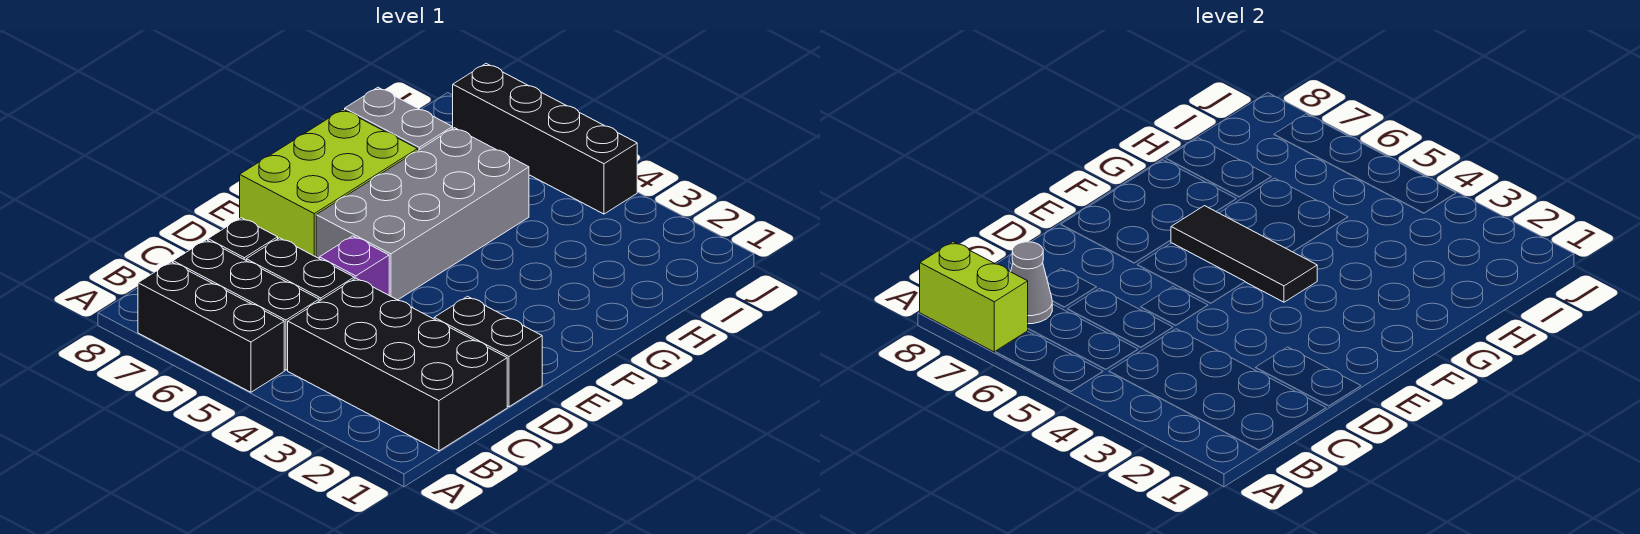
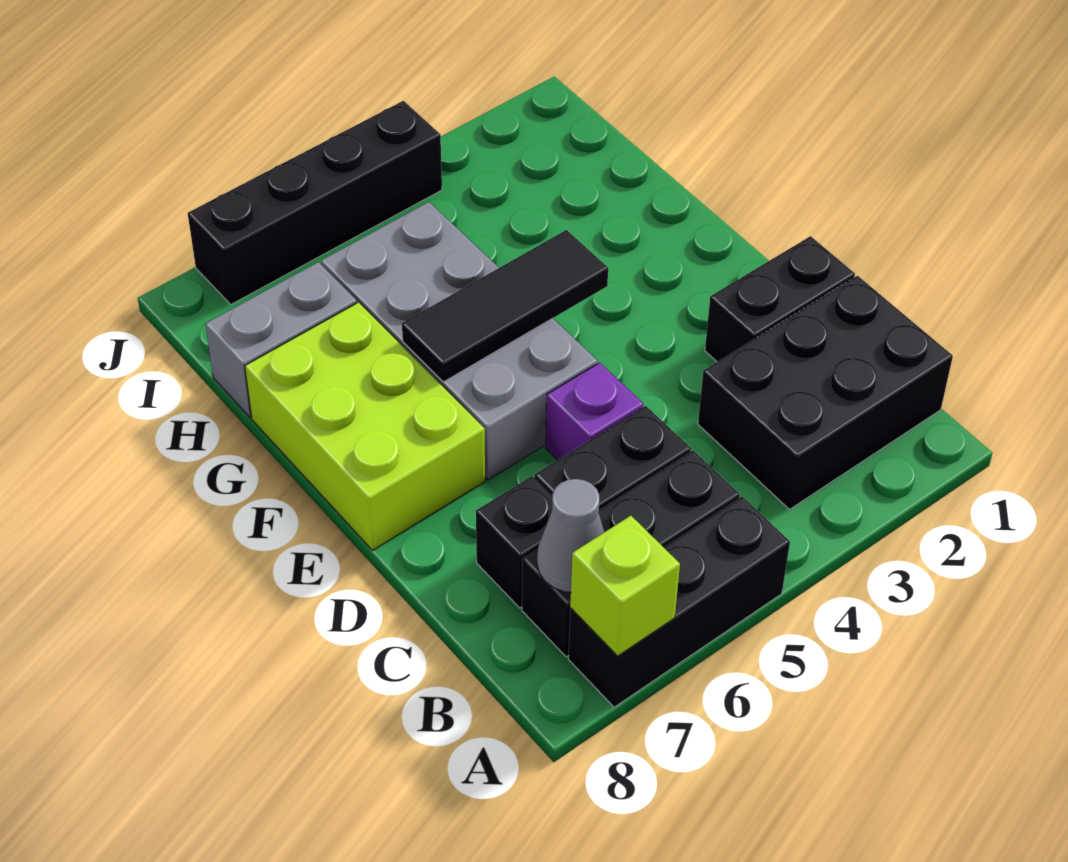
lime brick A7:A8 level 2 -> lime brick A7 level 2
black brick B1:C4 level 1 -> black brick B1:C3 level 1

